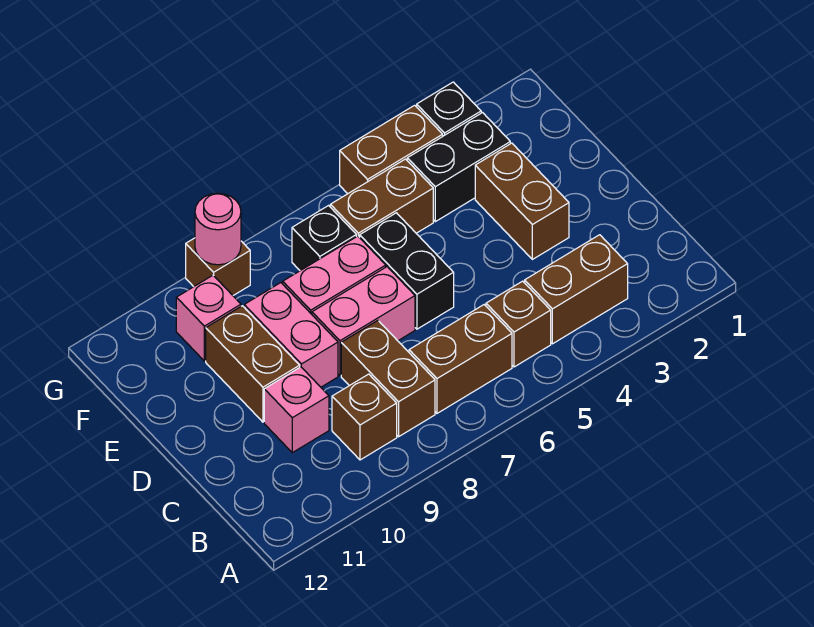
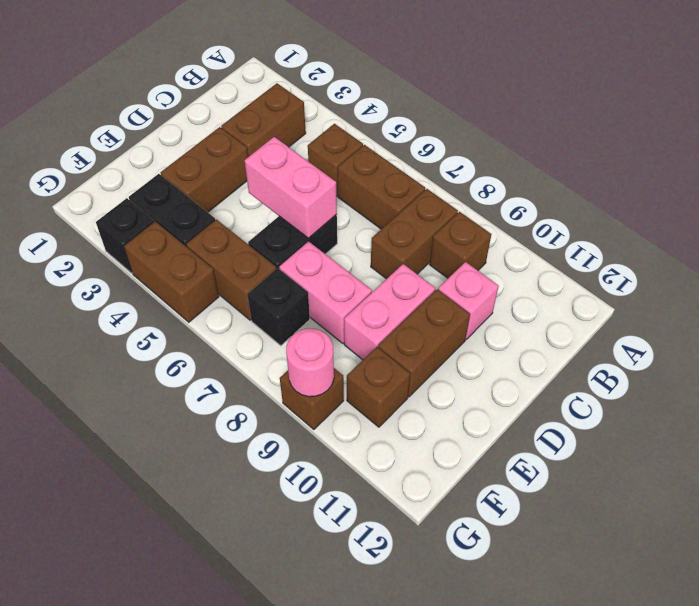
brown brick B3:B4 level 1 -> brown brick B3:C3 level 1
pink brick D7:D8 level 1 -> pink brick D5:D6 level 2
pink brick F10 level 1 -> brown brick F10 level 1

